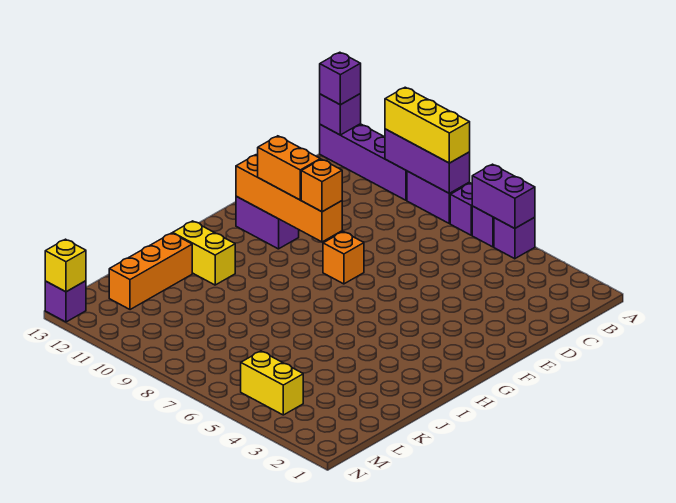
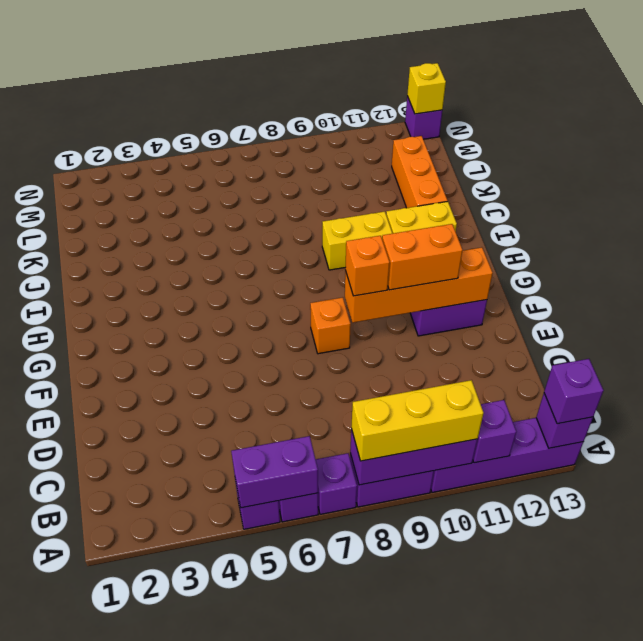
none -> purple brick A11 level 2
yellow brick M4:M5 level 1 -> yellow brick I9:I10 level 1

